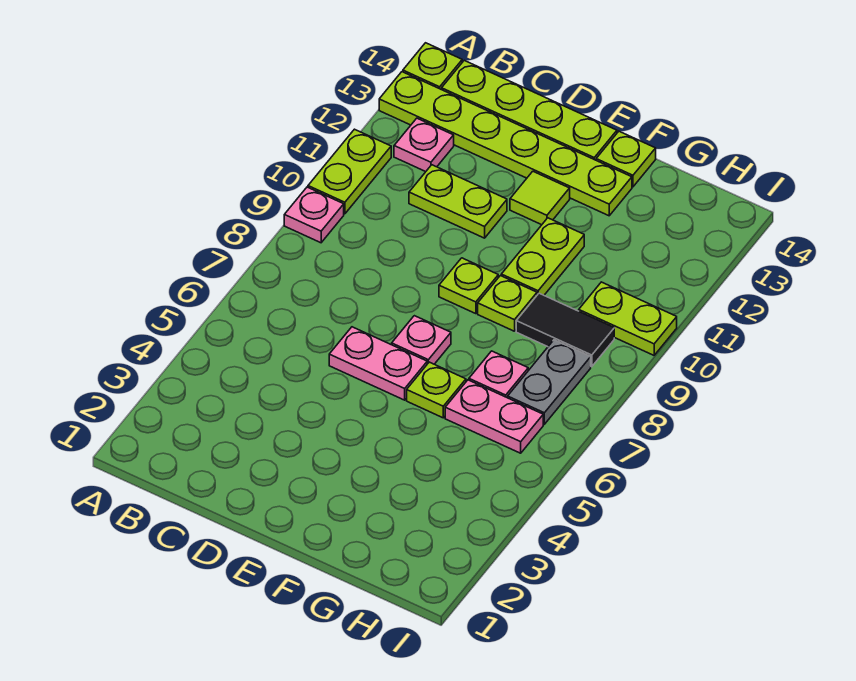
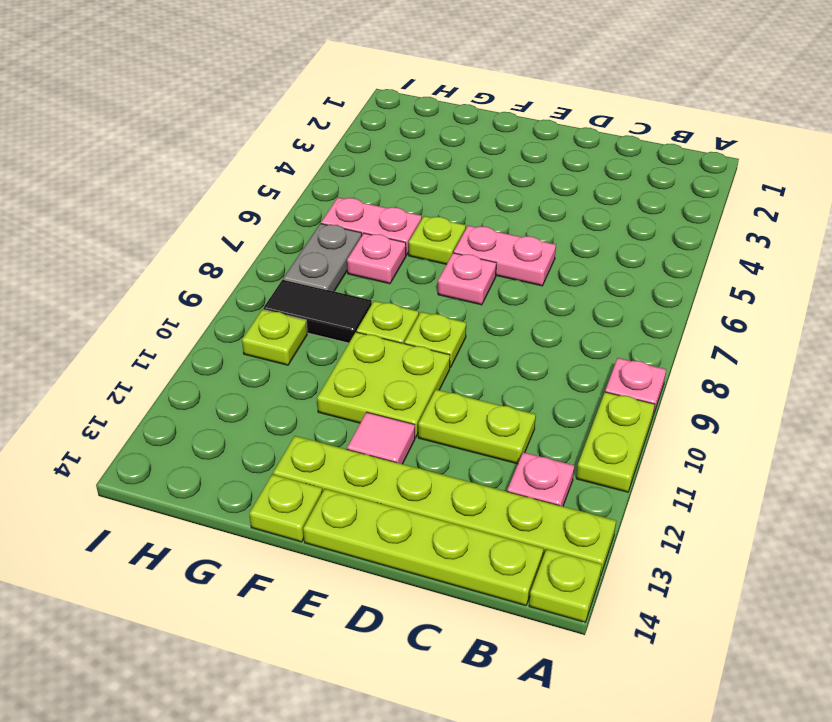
lime tile E12 level 1 -> pink tile E12 level 1
lime plate F10:F11 level 1 -> lime plate E10:F11 level 1
lime plate H10:I10 level 1 -> lime plate H10 level 1

